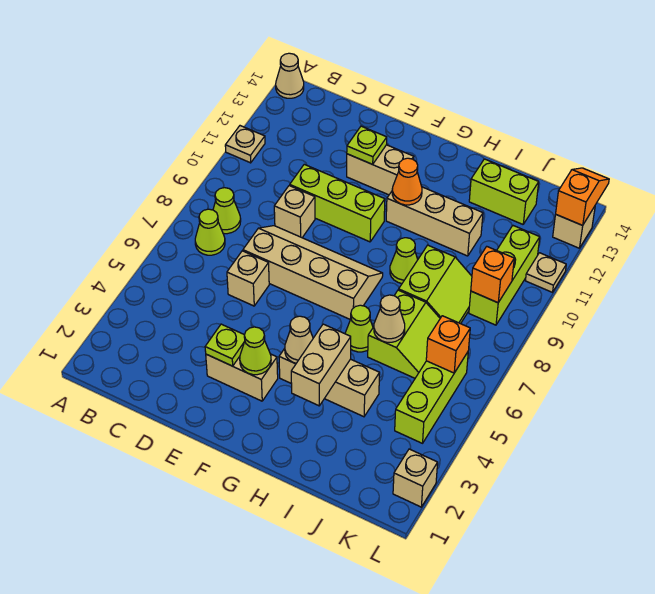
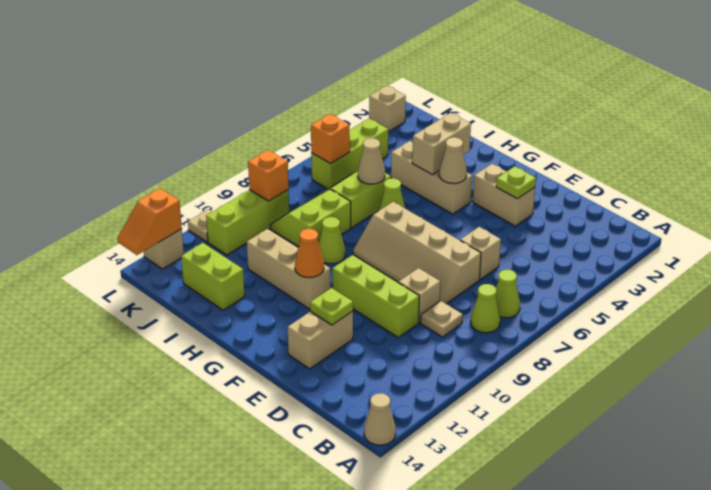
tan plate A11 level 1 -> tan plate C9 level 1
tan brick E12:F12 level 1 -> tan brick E12:E13 level 1
lime cone F3 level 2 -> none

